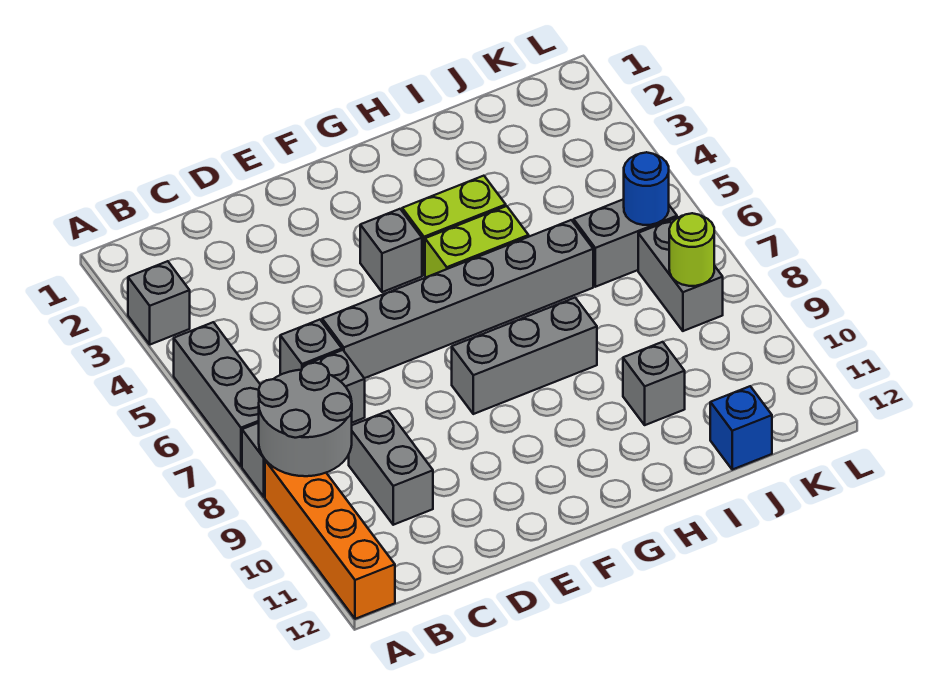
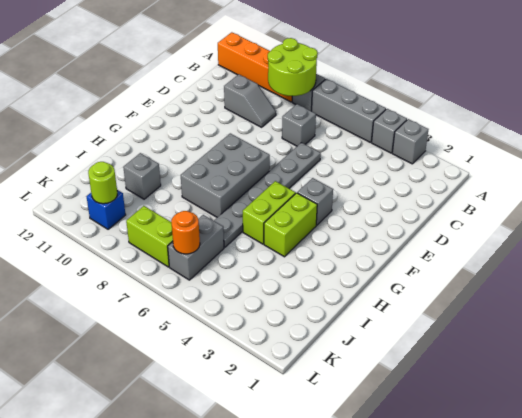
grey round brick A8:B9 level 2 -> lime round brick A8:B9 level 2
grey brick C6 level 1 -> grey brick A4 level 1
grey brick C9:C10 level 1 -> grey slope C9:C10 level 1 top 10
grey brick D6:I6 level 1 -> grey plate D6:I6 level 1
grey brick F8:H8 level 1 -> grey brick F7:H8 level 1
blue brick J12 level 1 -> blue brick K10 level 1
blue round brick K6 level 2 -> orange round brick K6 level 2
grey brick K7:K8 level 1 -> lime brick K7:K8 level 1
lime round brick K8 level 2 -> lime round brick K10 level 2

